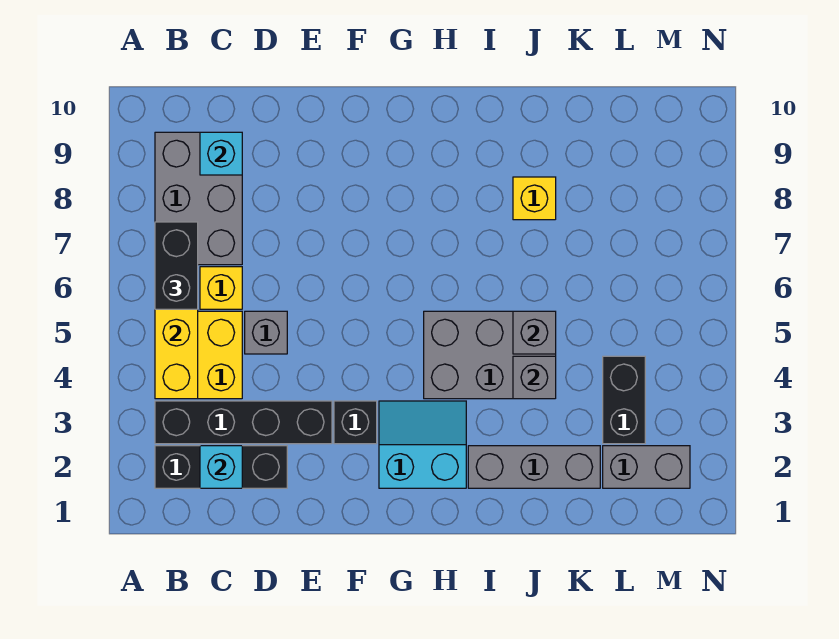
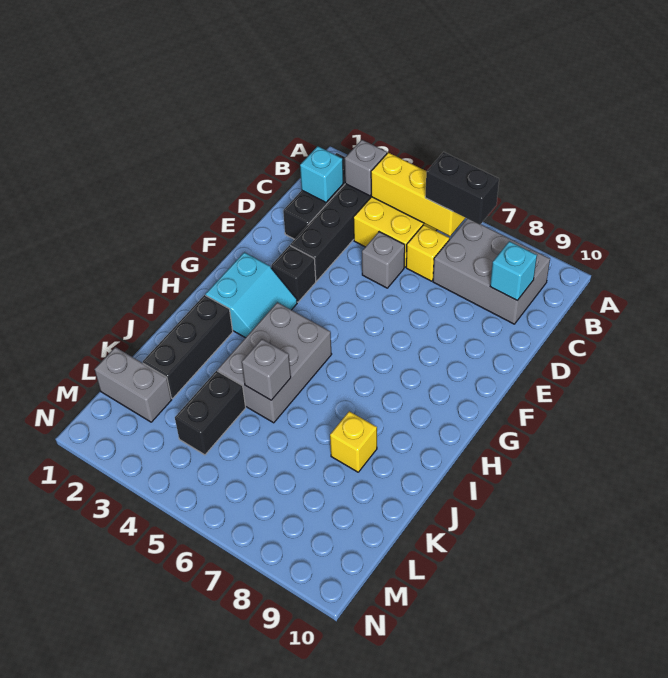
grey brick I2:K2 level 1 -> black brick I2:K2 level 1
grey brick J4 level 2 -> grey brick B3 level 2
grey brick L2:M2 level 1 -> grey brick L1:L2 level 1
black brick L3:L4 level 1 -> black brick K4:L4 level 1

